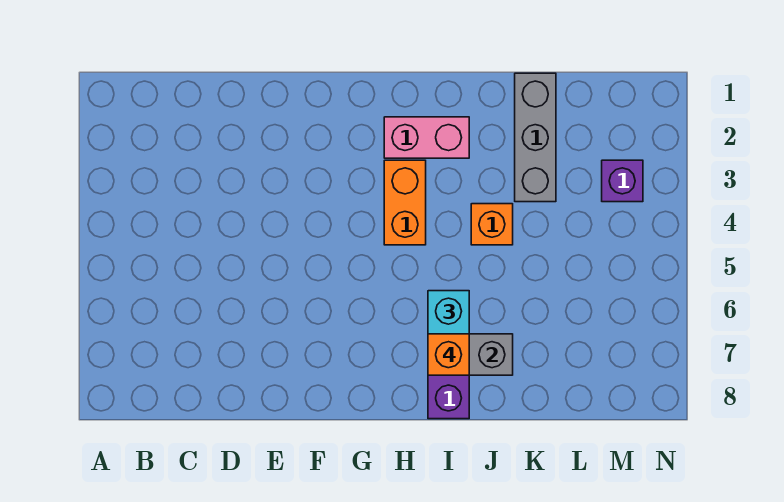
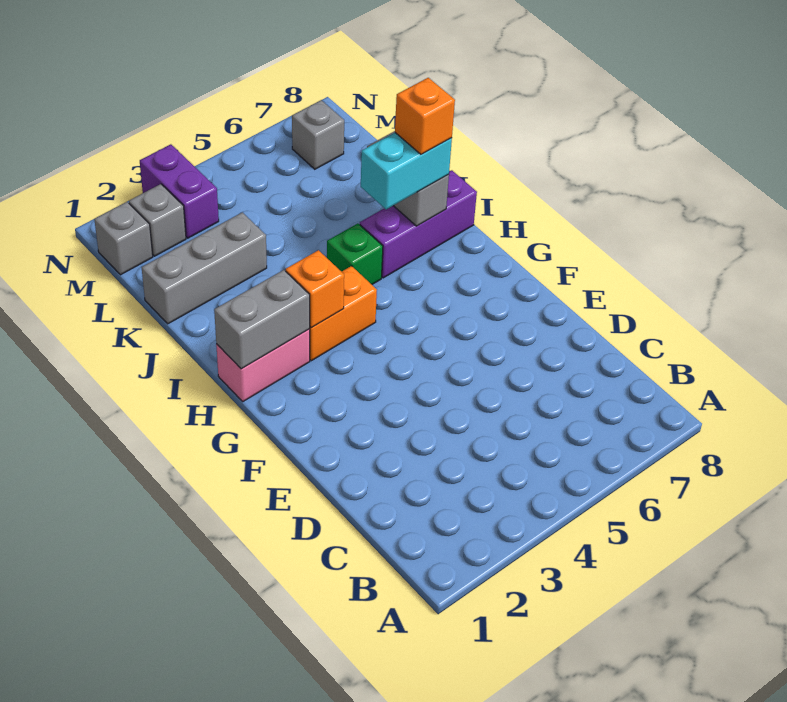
none -> grey brick H1:H2 level 2
pink brick H2:I2 level 1 -> pink brick H1:H2 level 1
none -> green brick I5 level 1
orange brick J4 level 1 -> orange brick H3 level 2
none -> grey brick M1 level 1
none -> grey brick M2 level 1
purple brick M3 level 1 -> purple brick M3:N3 level 1
none -> grey brick M7 level 1

